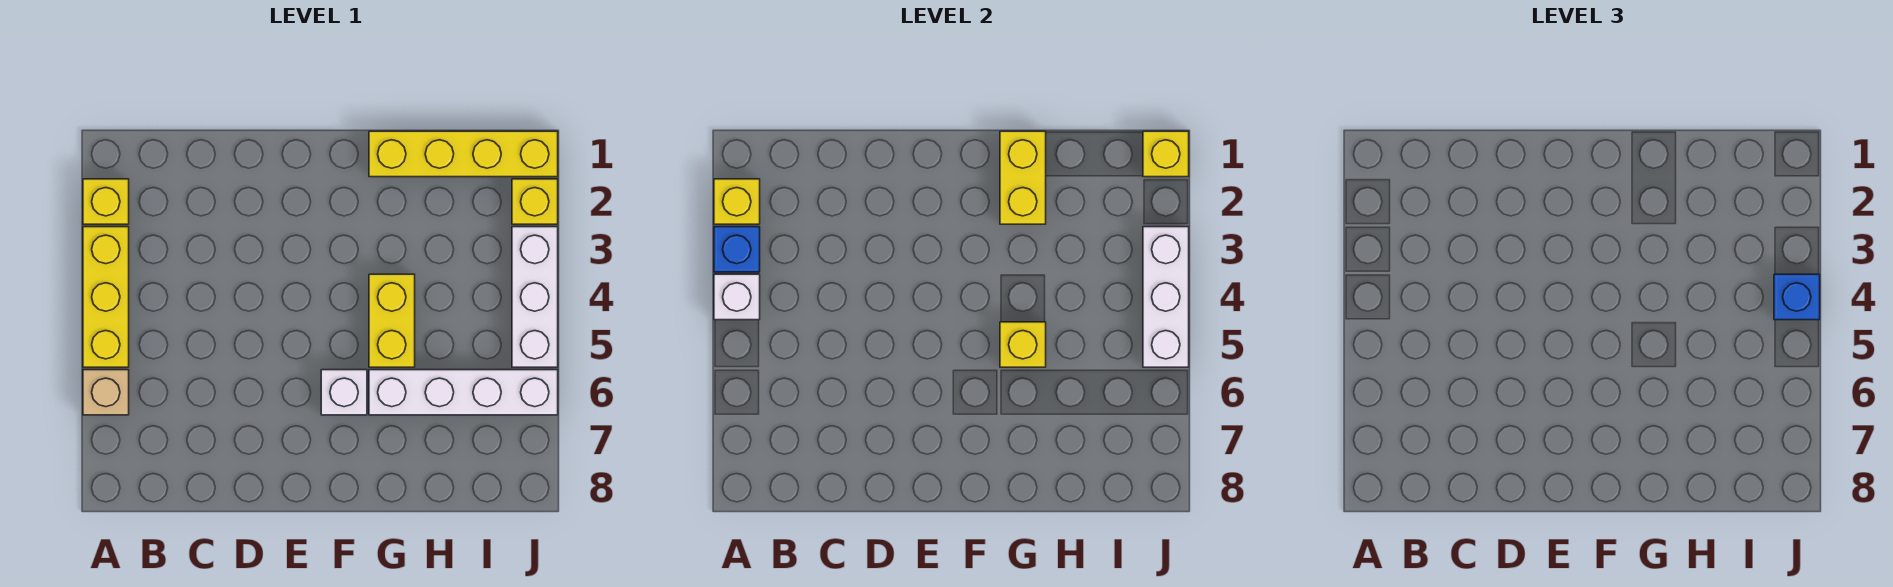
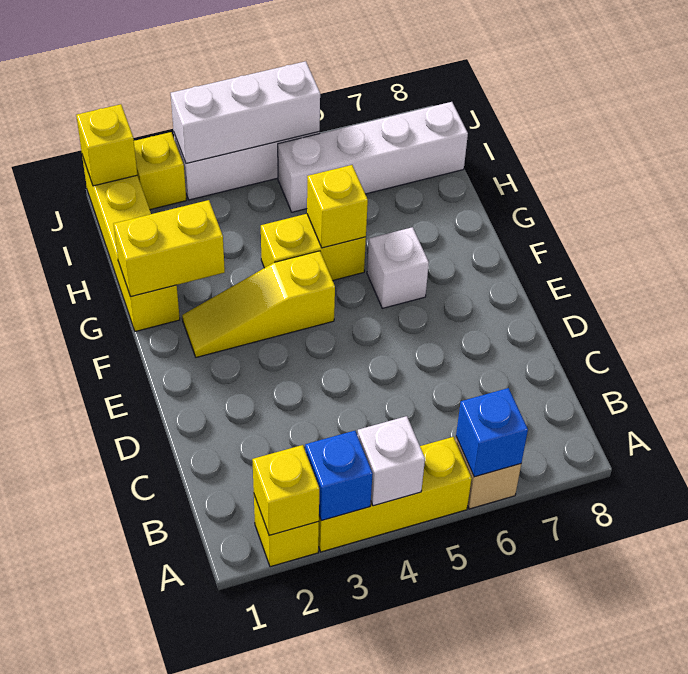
none -> yellow slope F2:F4 level 1 top 4
white brick G6:J6 level 1 -> white brick I5:I8 level 1
blue brick J4 level 3 -> blue brick A6 level 2

